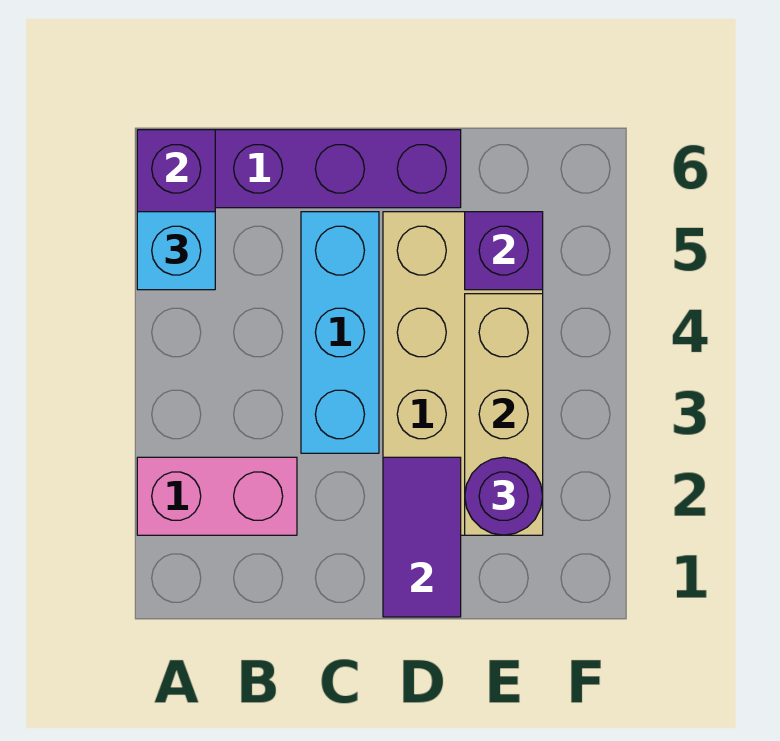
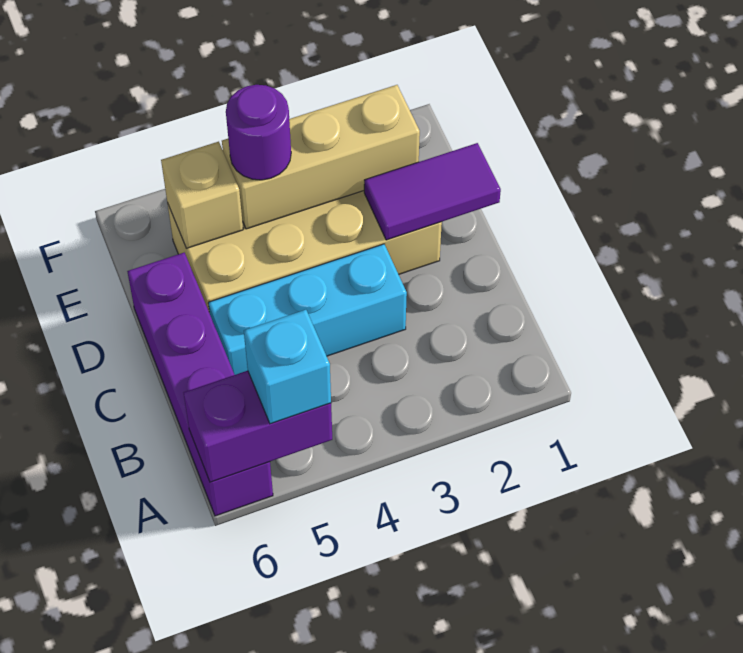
pink brick A2:B2 level 1 -> none
purple round brick E2 level 3 -> purple round brick E4 level 3
purple brick E5 level 2 -> tan brick E5 level 2

